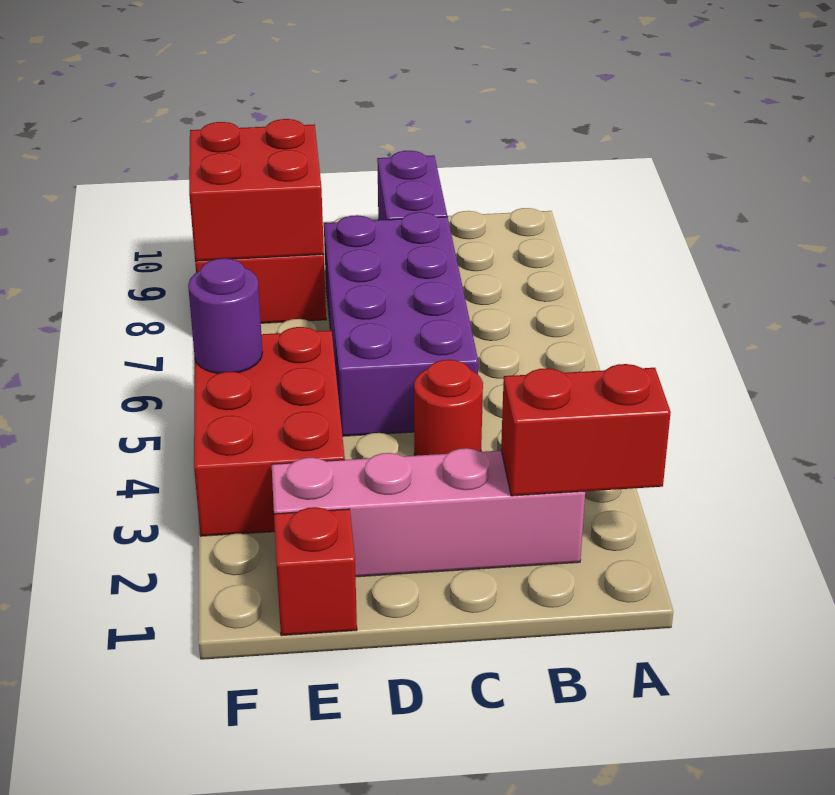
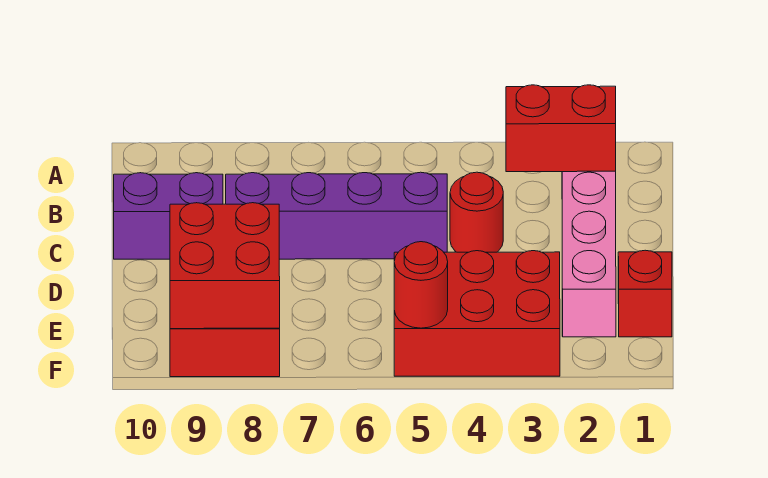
red brick A2:B2 level 2 -> red brick B2:B3 level 2
purple brick C5:D8 level 1 -> purple brick C5:C8 level 1
purple round brick F5 level 2 -> red round brick F5 level 2

